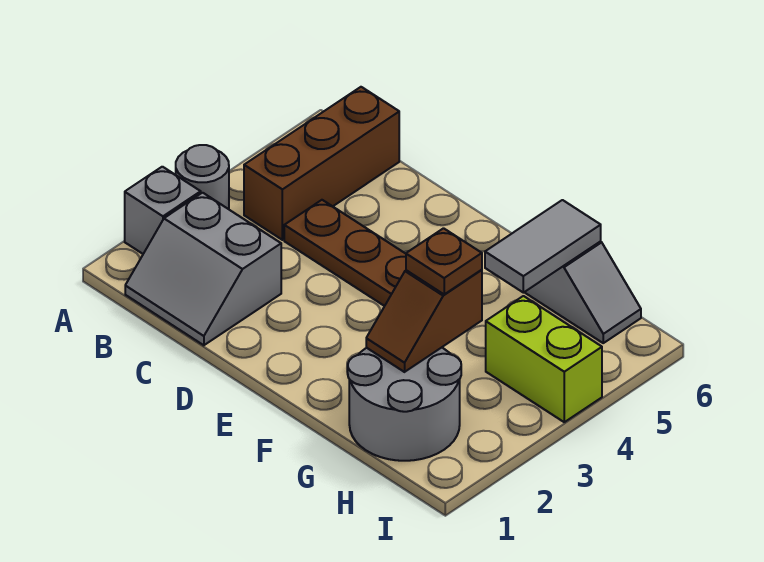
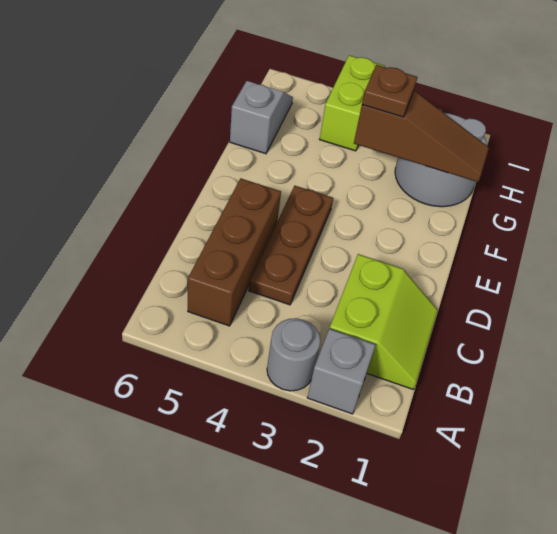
grey slope B1:C2 level 1 top 2 -> lime slope B1:C2 level 1 top 2
brown brick B4:B6 level 1 -> brown brick B5:D5 level 1
brown slope G2:G3 level 2 top 3 -> brown slope G1:G3 level 2 top 3
grey tile G5:G6 level 2 -> none

